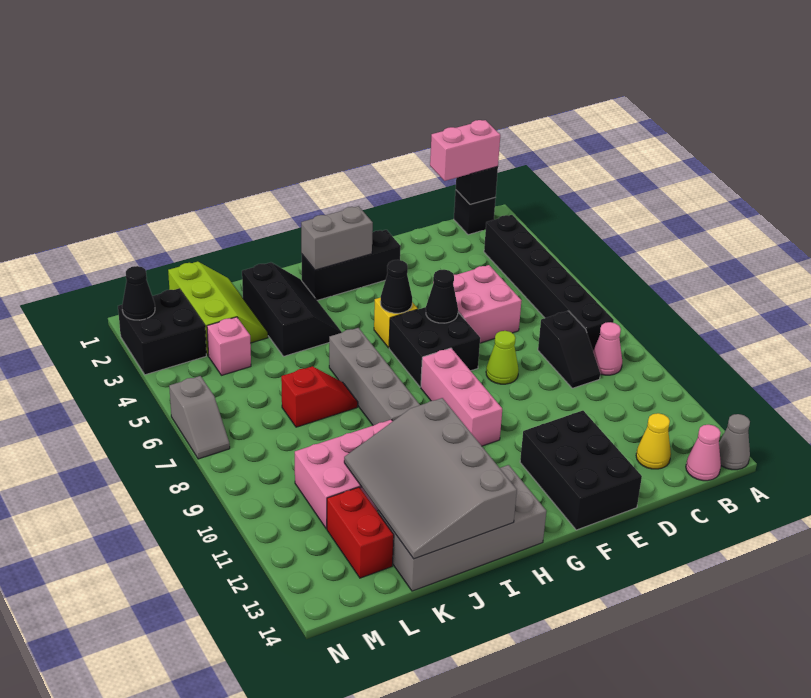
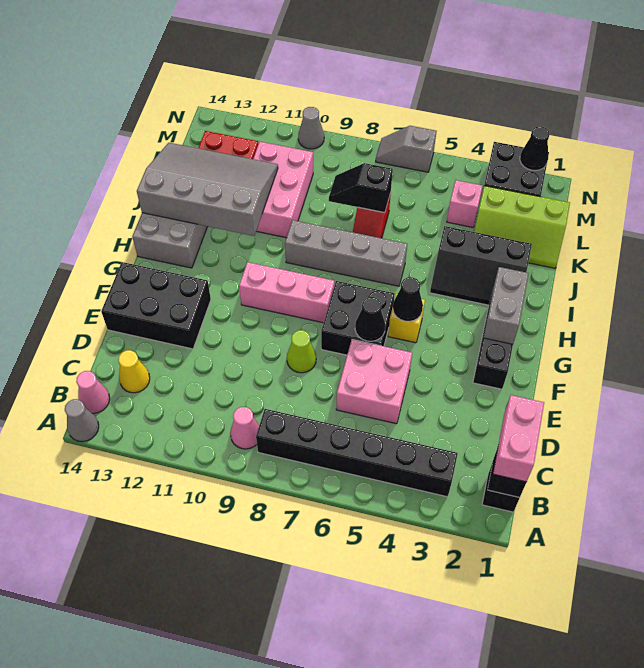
black slope C8:C9 level 1 top 8 -> black slope K7:K8 level 2 top 7
none -> grey cone N10 level 1

